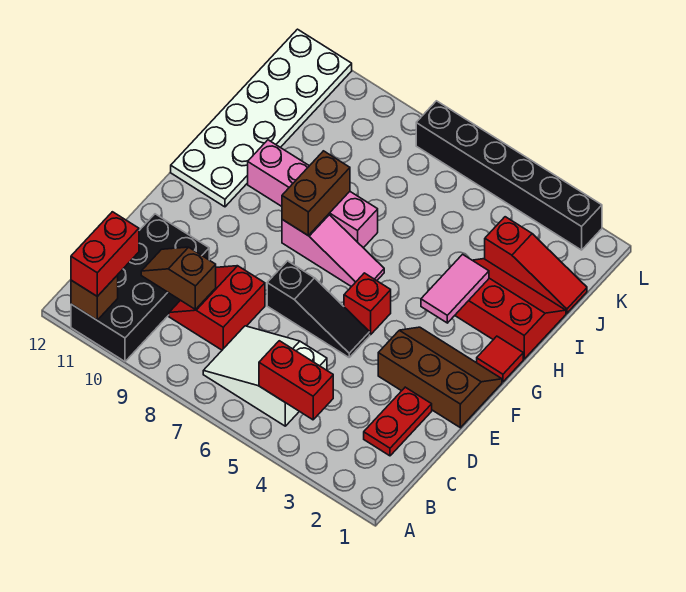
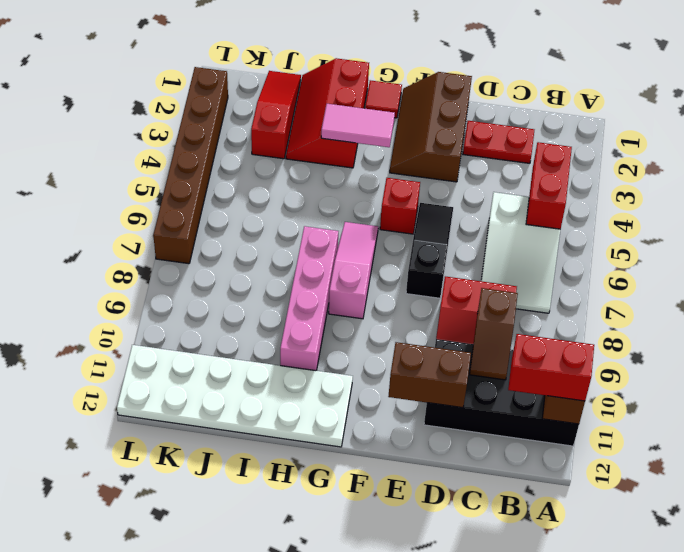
brown brick G8:H8 level 2 -> brown brick D11:E11 level 2
black brick L2:L7 level 1 -> brown brick L2:L7 level 1

